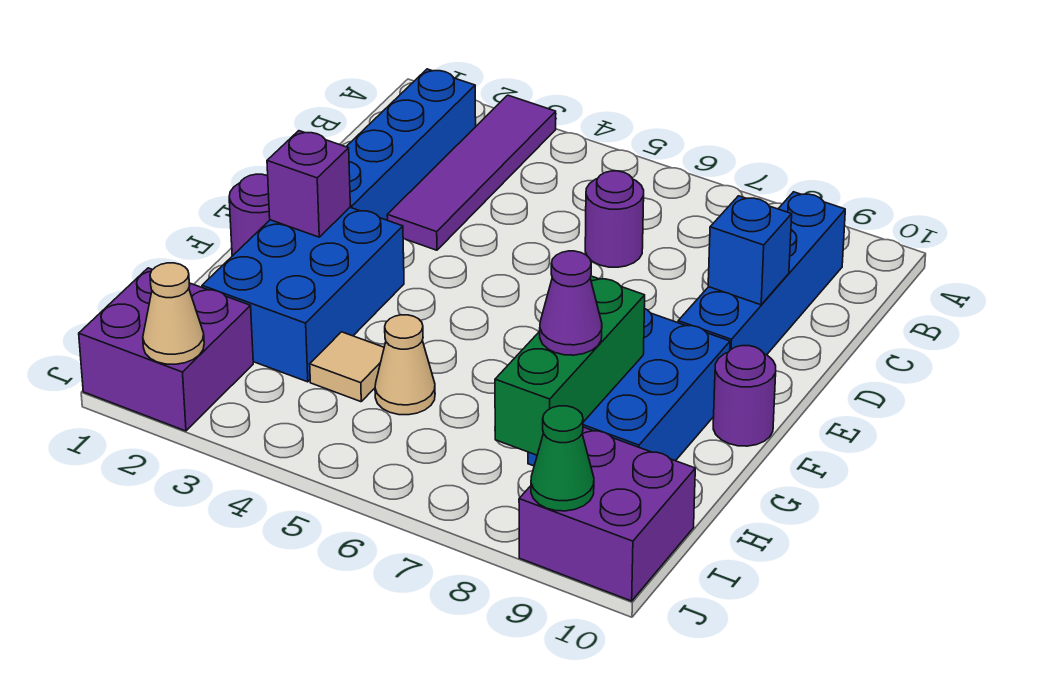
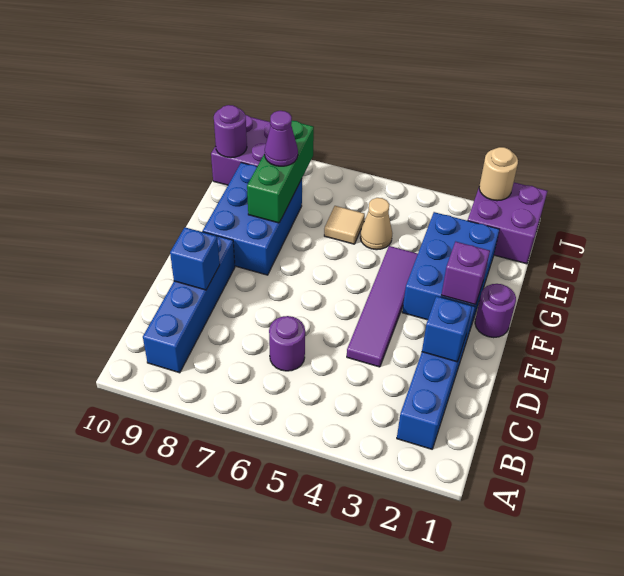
purple tile A3:D3 level 1 -> purple tile D4:G4 level 1
none -> blue brick D2 level 2
purple round brick F10 level 1 -> purple round brick I10 level 2
tan tile H4 level 1 -> tan tile H6 level 1
tan cone J2 level 2 -> tan round brick J2 level 2
green cone J9 level 2 -> none

